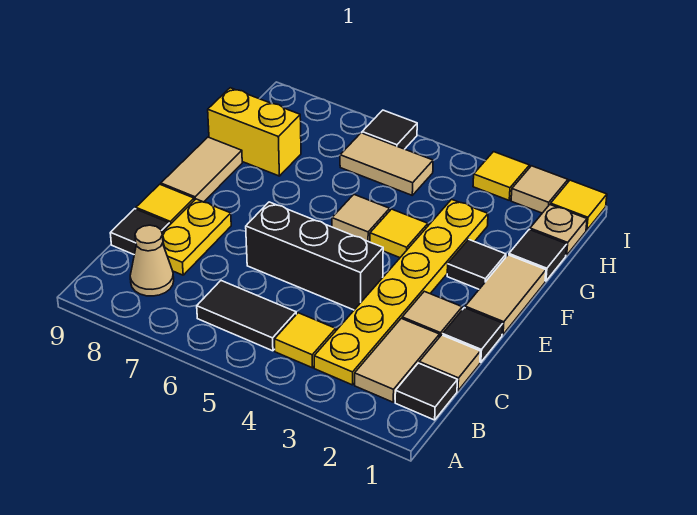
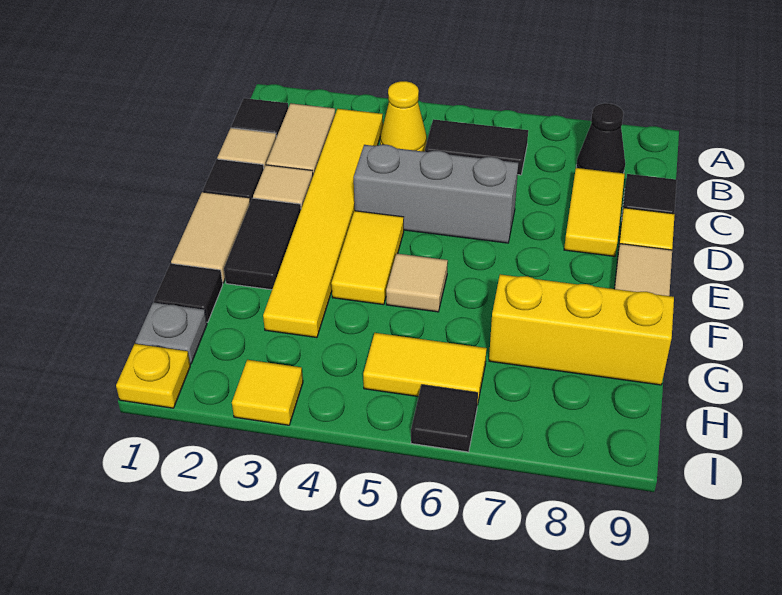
yellow plate B3:G3 level 1 -> yellow tile B3:G3 level 1
yellow tile B4 level 1 -> yellow cone B4 level 1
tan cone B8 level 1 -> black cone B8 level 1
yellow plate C8:D8 level 1 -> yellow tile C8:D8 level 1
black brick D4:D6 level 1 -> grey brick D4:D6 level 1
black tile F2 level 1 -> black tile E2:F2 level 1
yellow tile F4 level 1 -> yellow tile E4:F4 level 1
yellow brick G8:G9 level 1 -> yellow brick G7:G9 level 1
tan plate H1 level 1 -> grey plate H1 level 1
tan tile H5:H6 level 1 -> yellow tile H5:H6 level 1
yellow tile I1 level 1 -> yellow plate I1 level 1
tan tile I2 level 1 -> none

